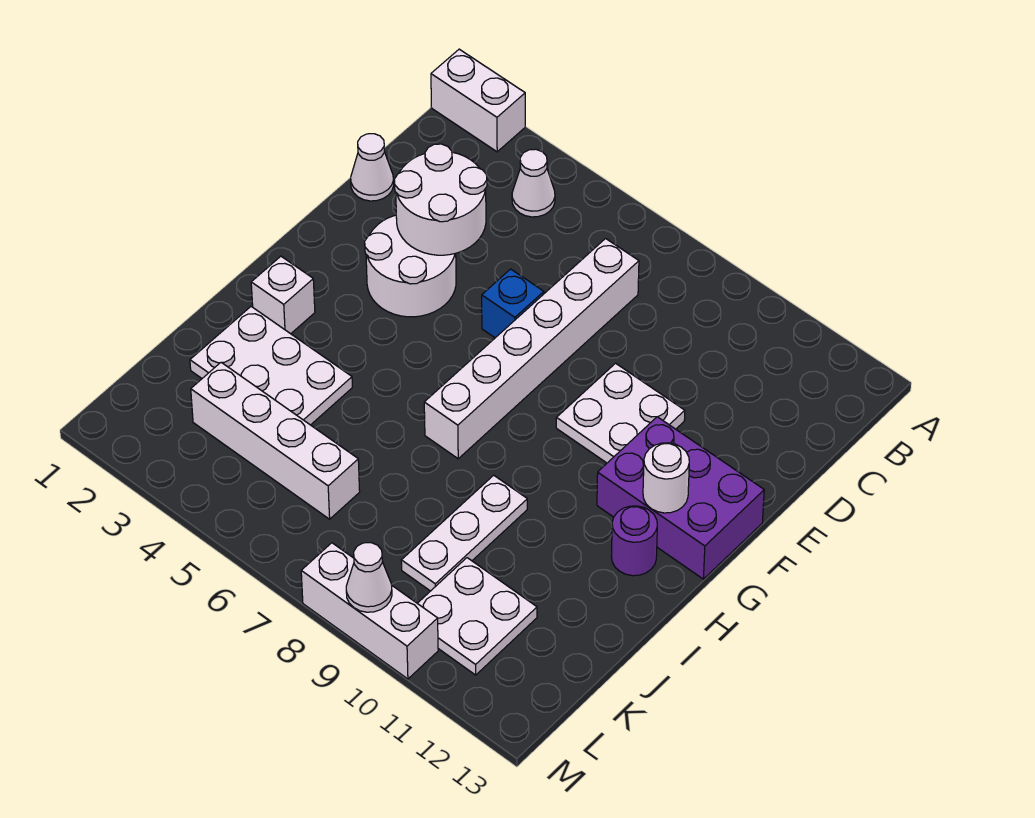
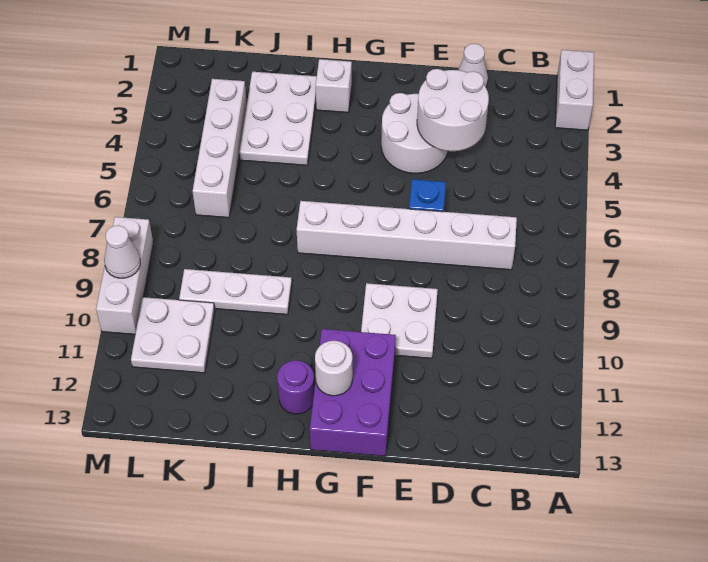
white cone B4 level 1 -> none

